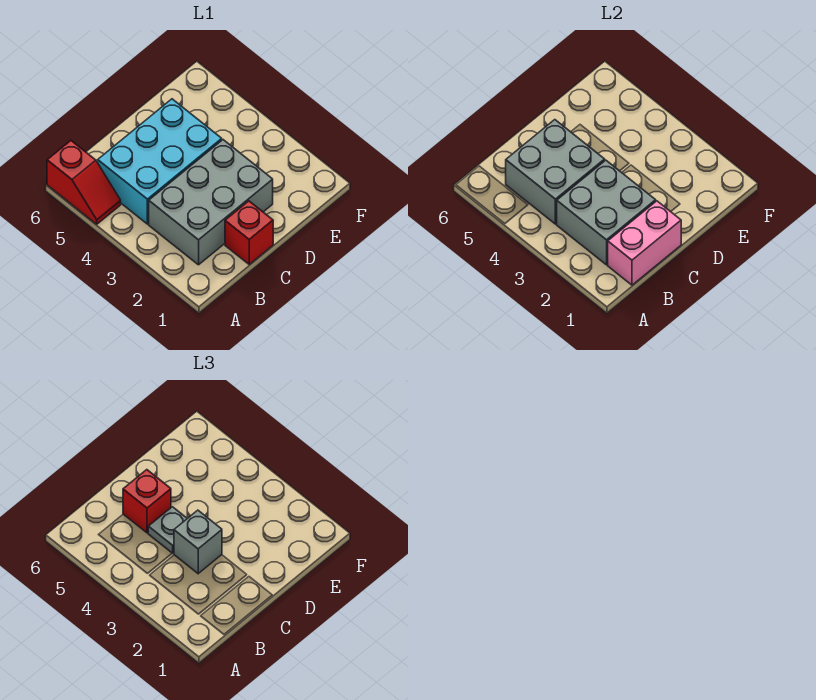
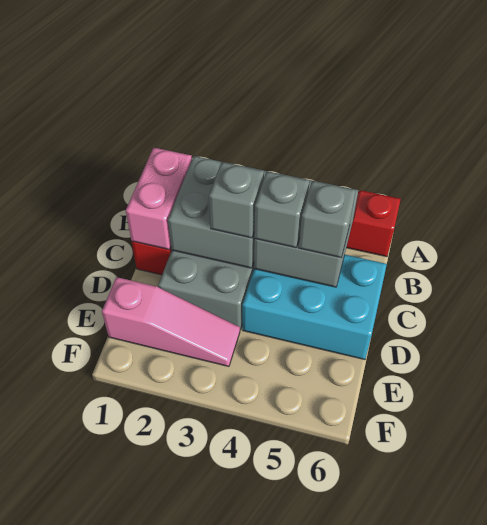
cyan brick B4:D5 level 1 -> cyan brick C4:D6 level 1
grey plate C4 level 3 -> grey brick C4 level 3
red brick C5 level 3 -> grey brick C5 level 3
none -> pink slope E1:E3 level 1 top 1

